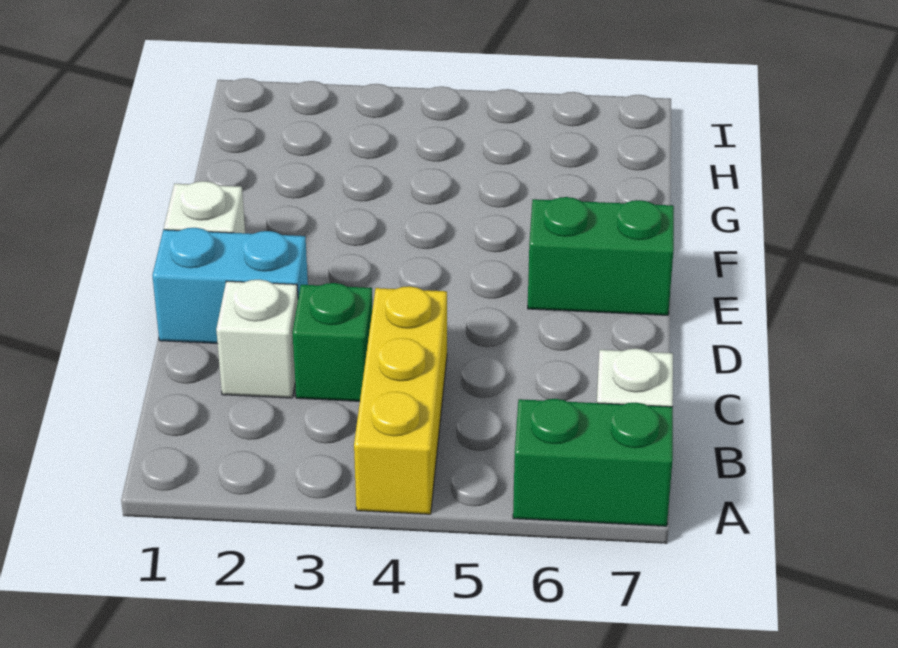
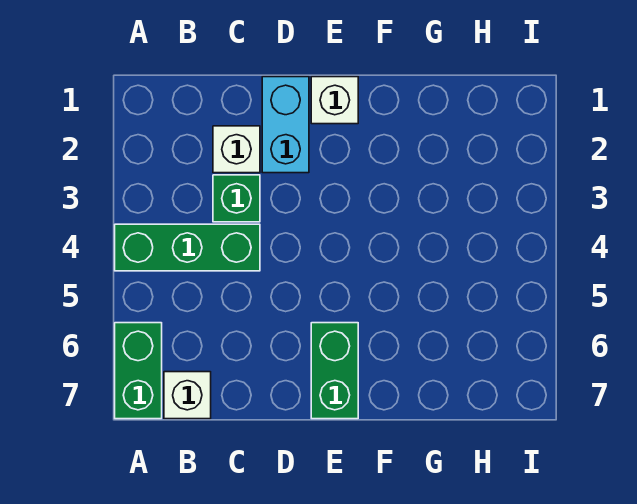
yellow brick A4:C4 level 1 -> green brick A4:C4 level 1

